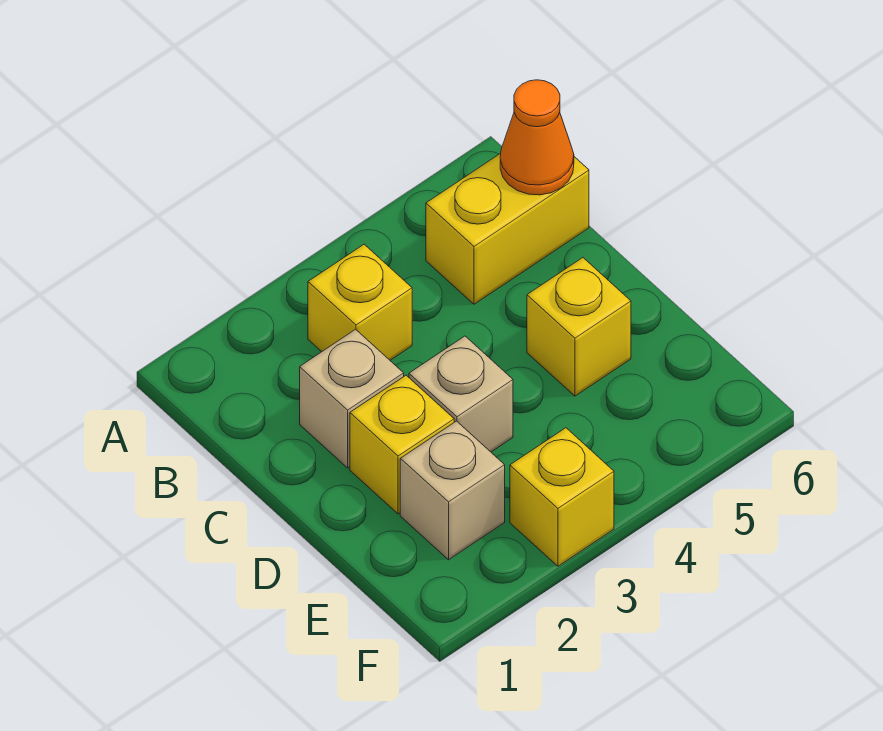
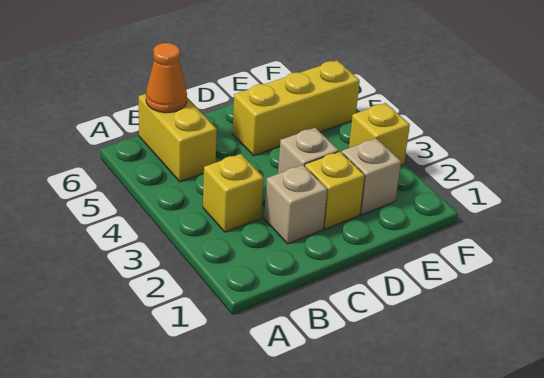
yellow brick D5 level 1 -> yellow brick D5:F5 level 1

